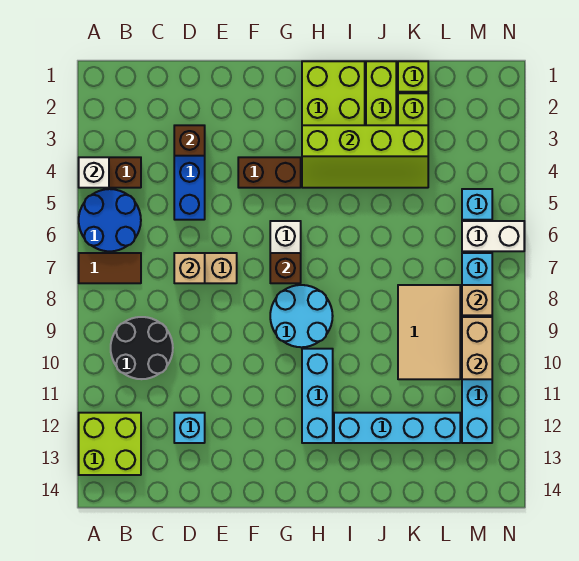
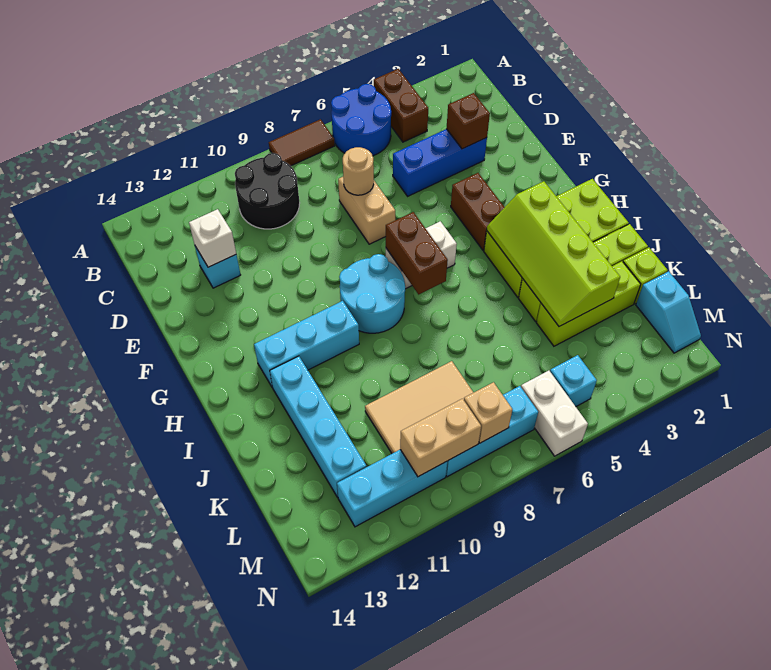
white brick A4 level 2 -> white brick D12 level 2
brown tile A7:B7 level 1 -> brown tile A7:A8 level 1
lime brick A12:B13 level 1 -> none
tan brick D7 level 2 -> tan round brick D7 level 2
brown brick G7 level 2 -> brown brick G7:H7 level 2
none -> cyan slope L1:M1 level 1 top L

